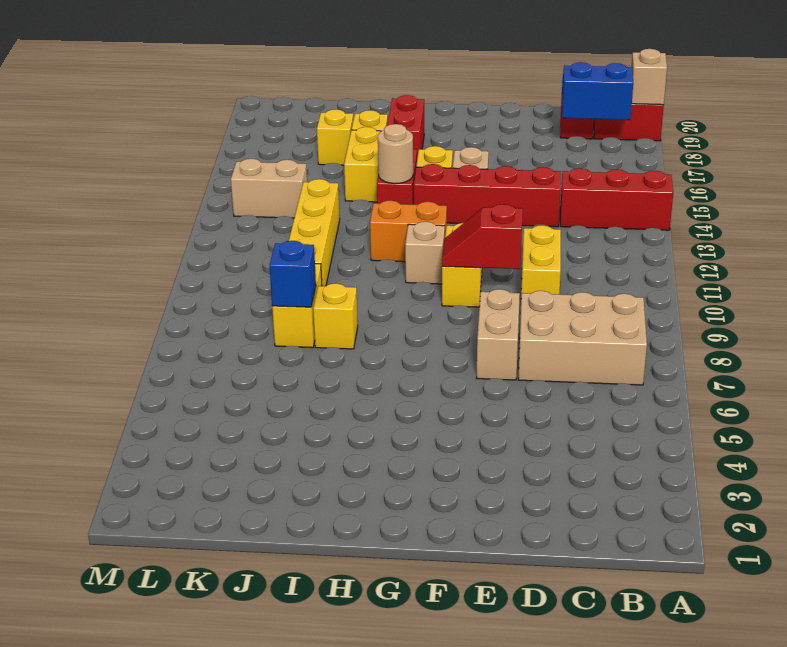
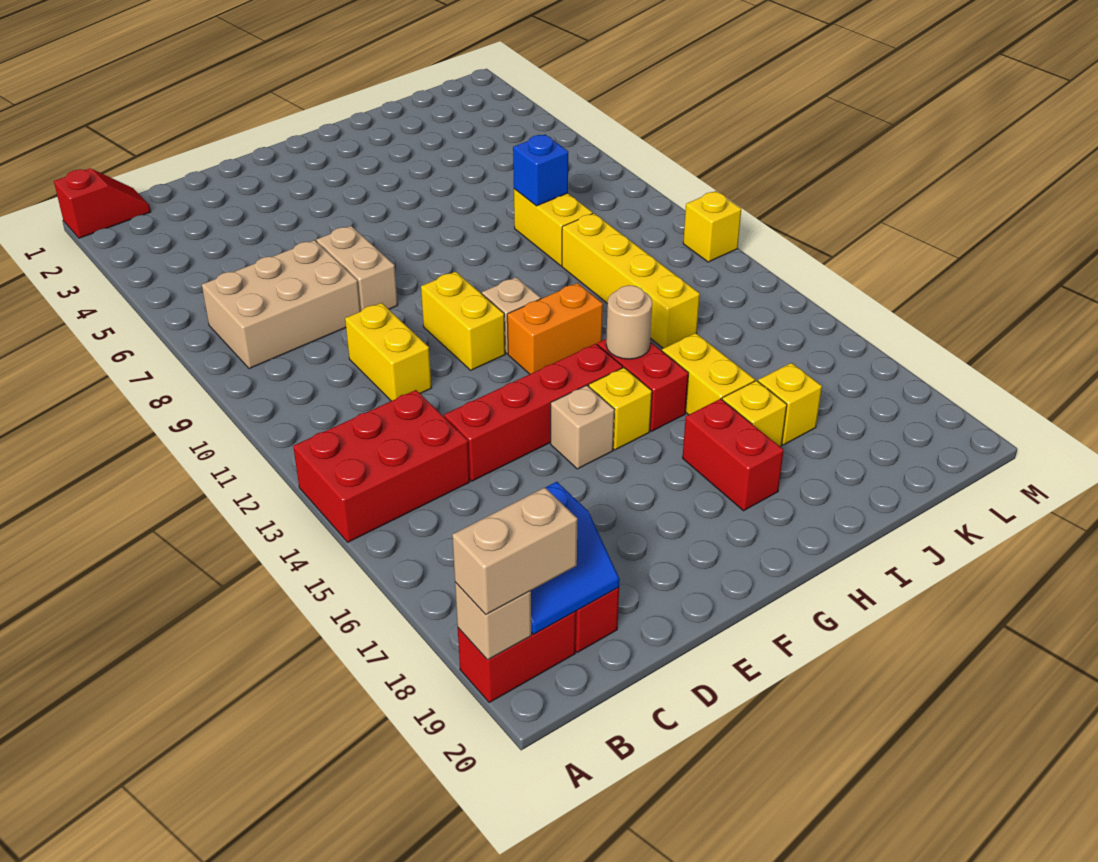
red brick A14:C14 level 1 -> red brick A13:C14 level 1
red slope E10:F10 level 2 top E -> red slope A1:B1 level 1 top A
yellow brick I8 level 1 -> yellow brick M11 level 1
tan brick K14:L14 level 1 -> tan brick A19:B19 level 3

